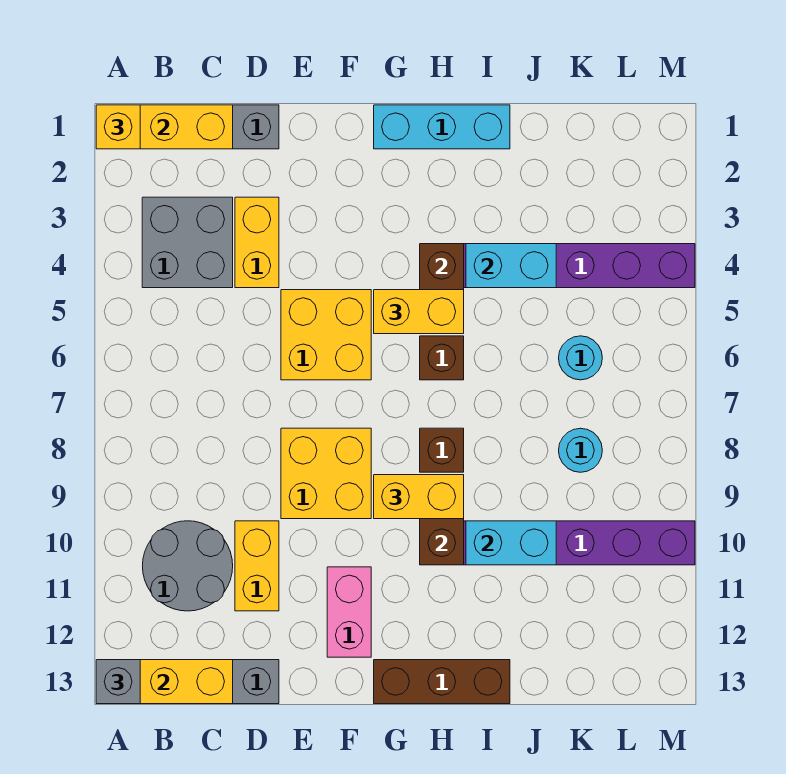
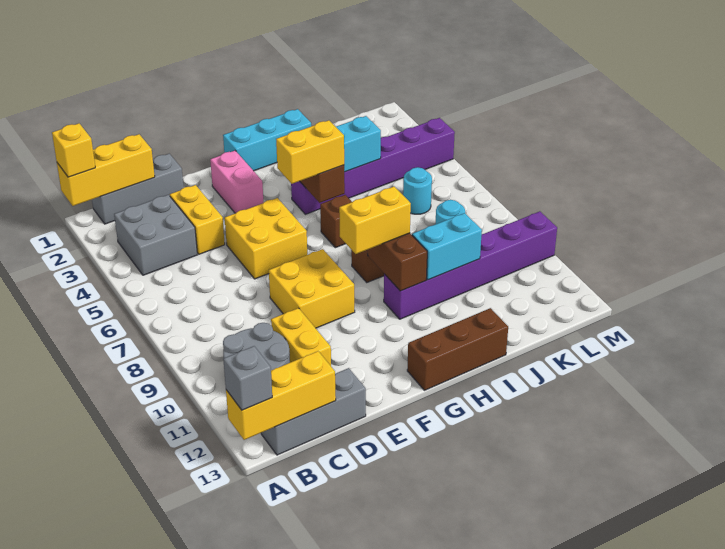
pink brick F11:F12 level 1 -> pink brick F2:F3 level 1

